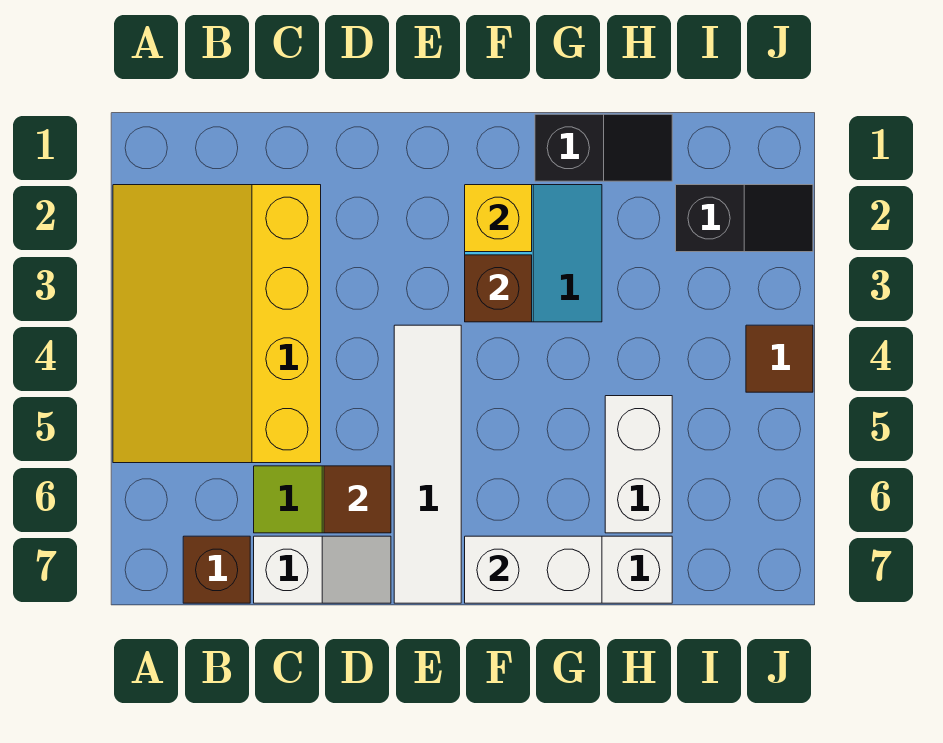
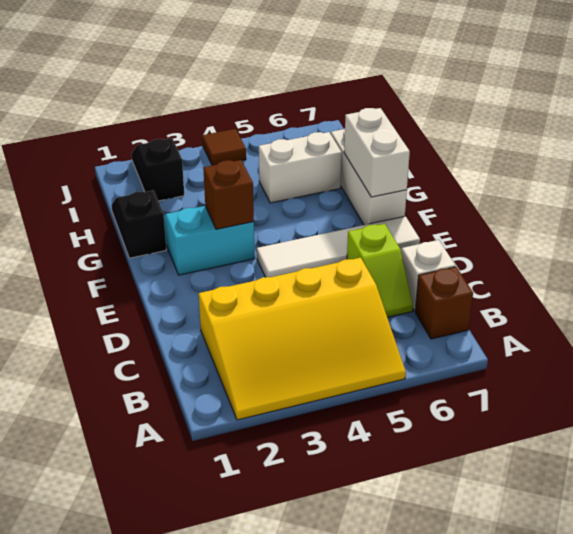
brown tile D6 level 2 -> none
yellow brick F2 level 2 -> none

